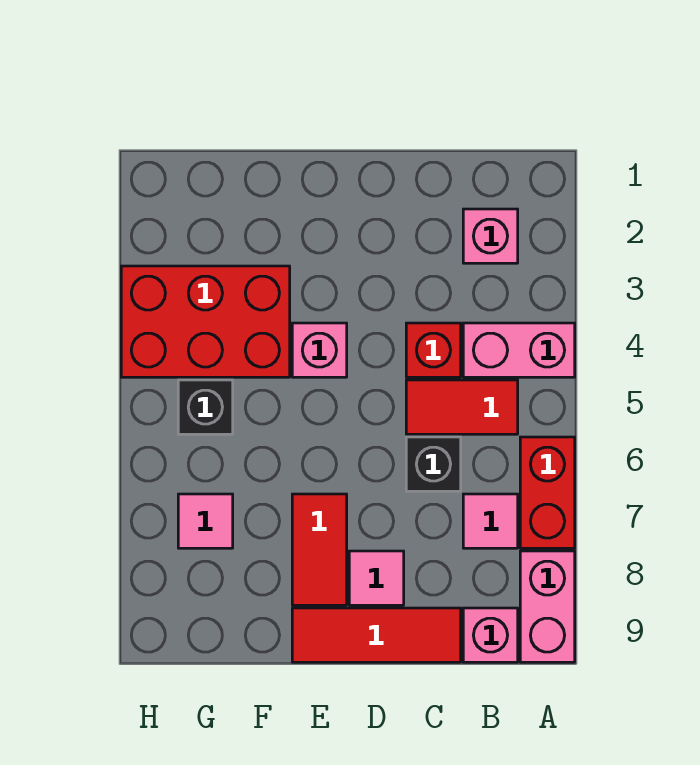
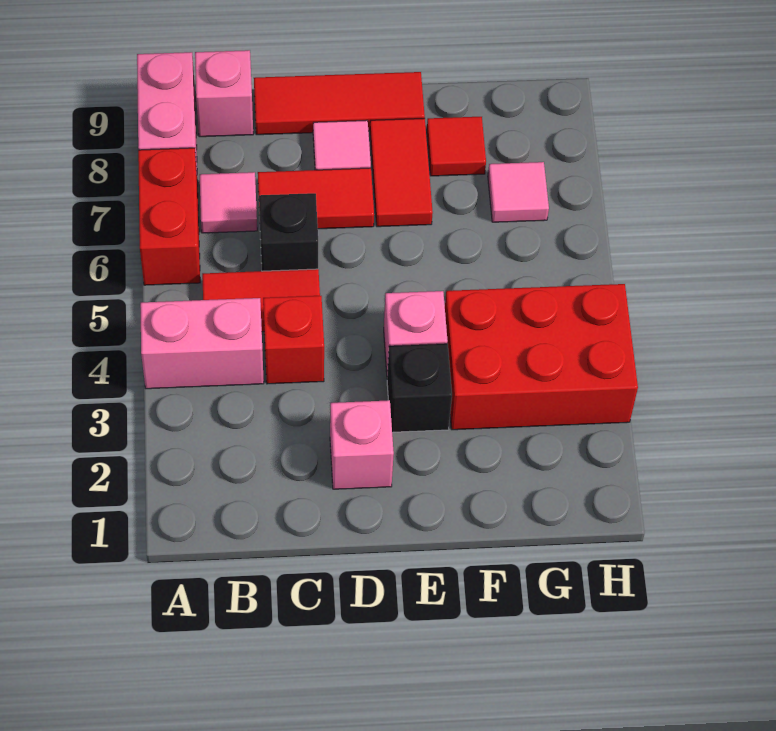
pink brick B2 level 1 -> pink brick D2 level 1
none -> red tile C7:D7 level 1
none -> red tile F8 level 1
black brick G5 level 1 -> black brick E3 level 1

